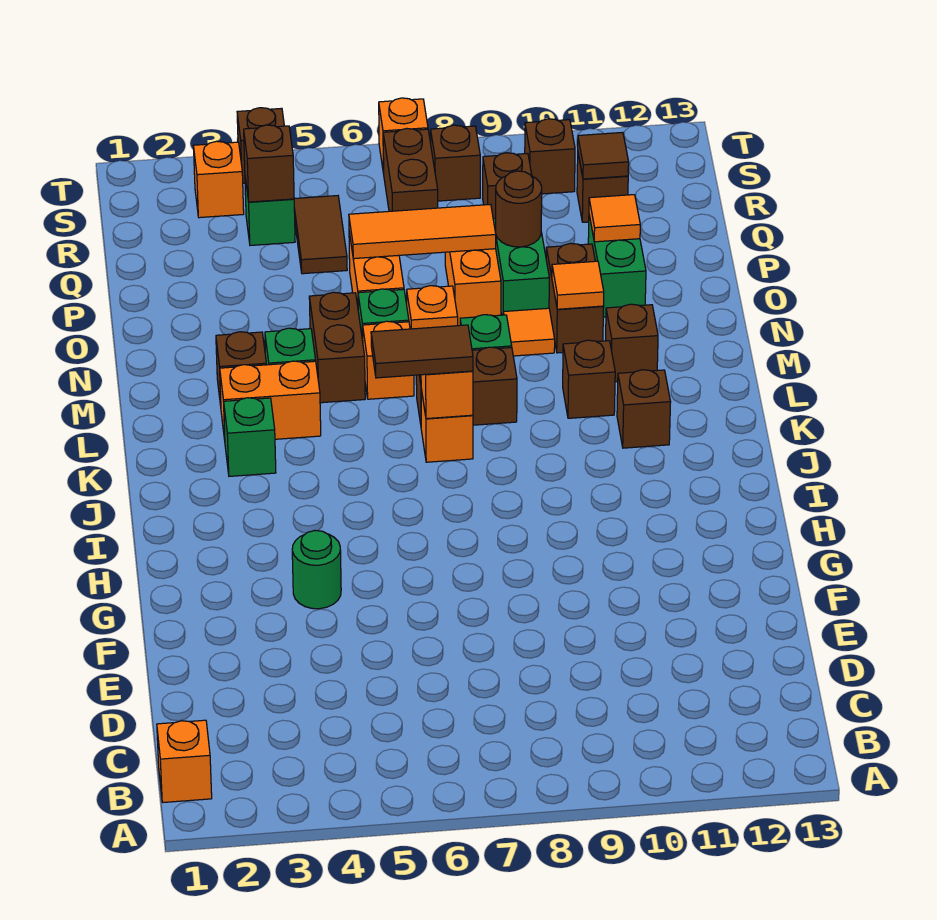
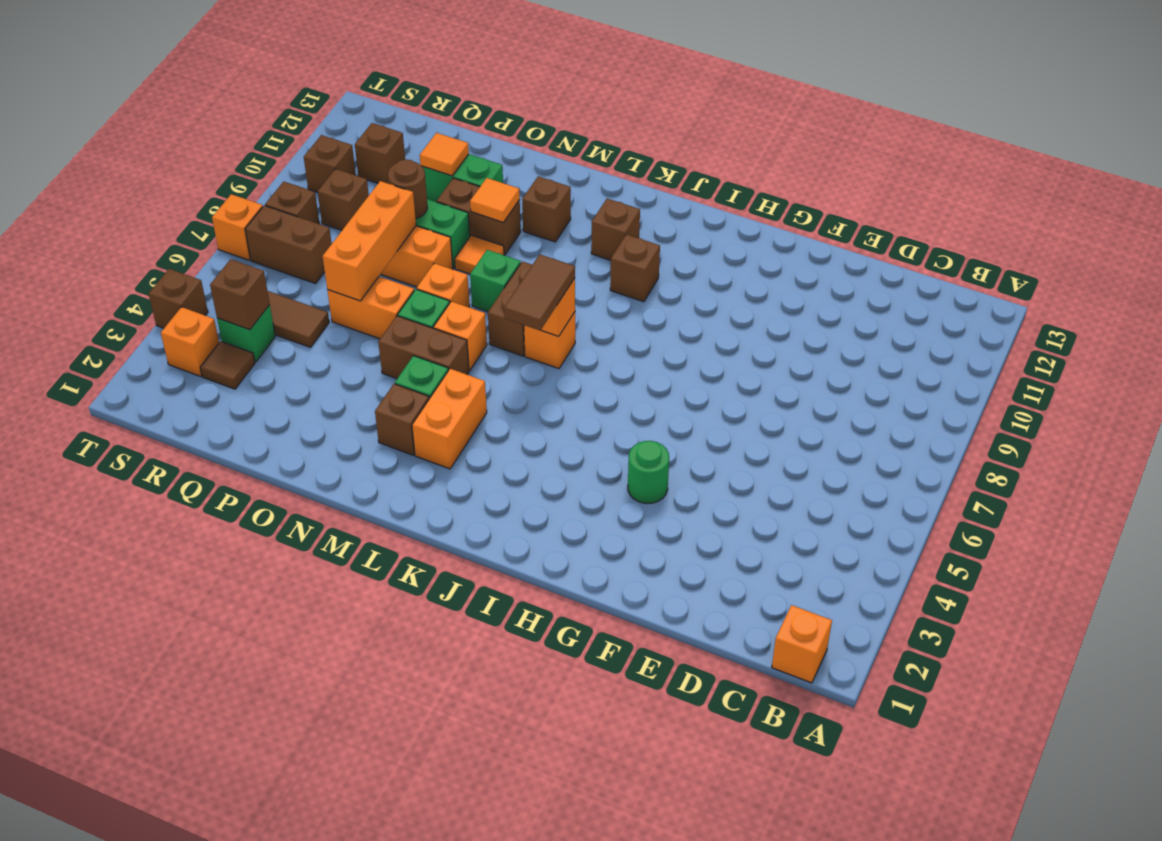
green brick K3 level 1 -> none
brown brick L10 level 1 -> brown brick J10 level 1
orange tile P6:P8 level 2 -> orange brick P6:P8 level 2
brown tile R11 level 2 -> brown tile R3 level 1

